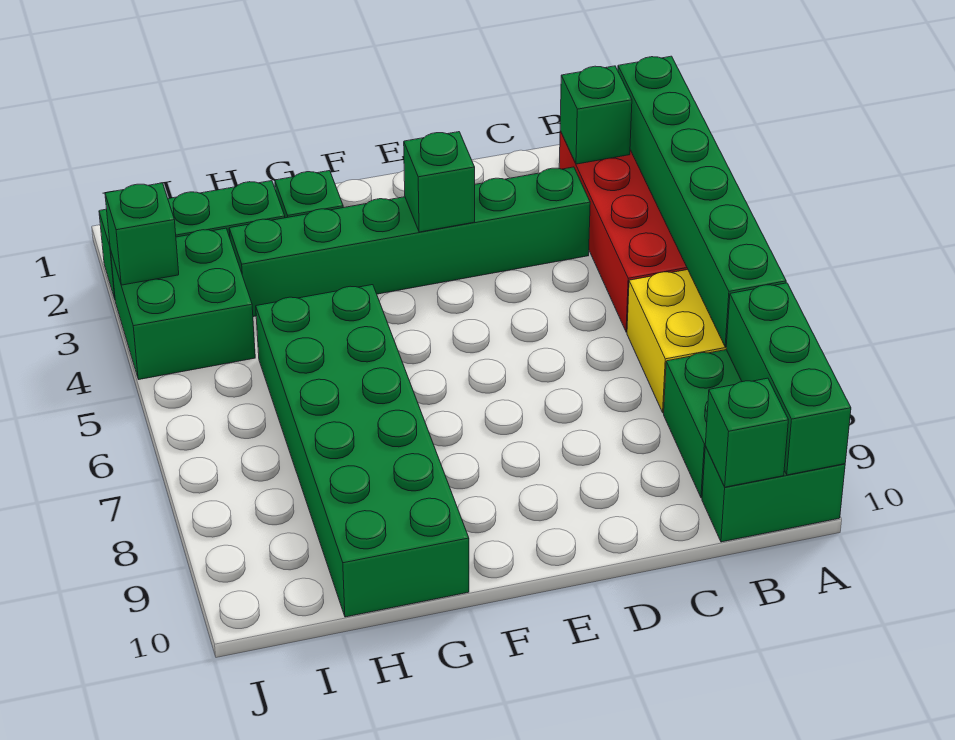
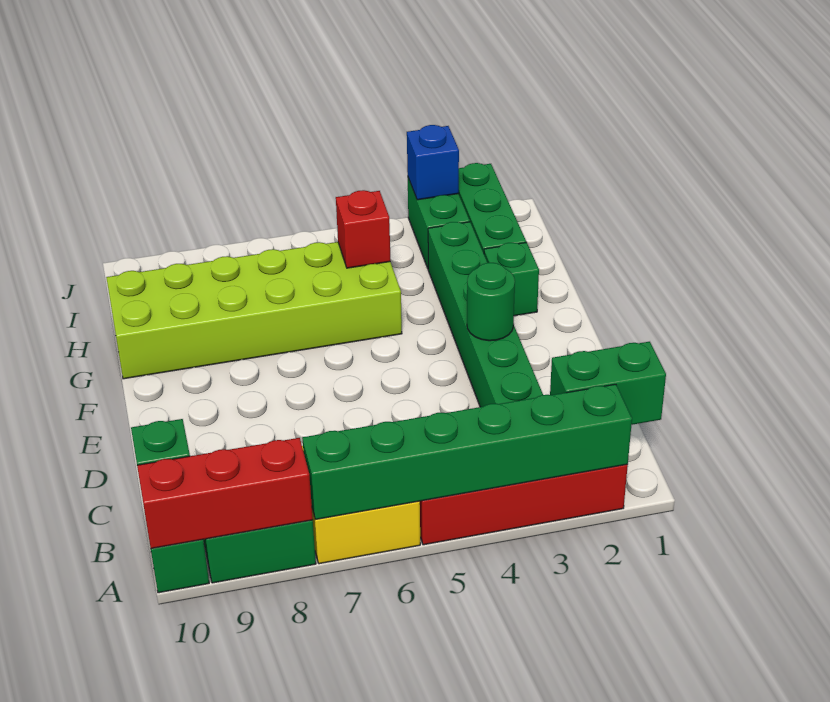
green brick A8:A10 level 2 -> red brick A8:A10 level 2
green brick B2 level 2 -> green brick B1:B2 level 2
green brick E3 level 2 -> green round brick E3 level 2
green brick G5:H10 level 1 -> lime brick G5:H10 level 1
none -> red brick H5 level 2
green brick I3:J4 level 1 -> green brick I3:J3 level 1
green brick J3 level 2 -> blue brick J3 level 2

